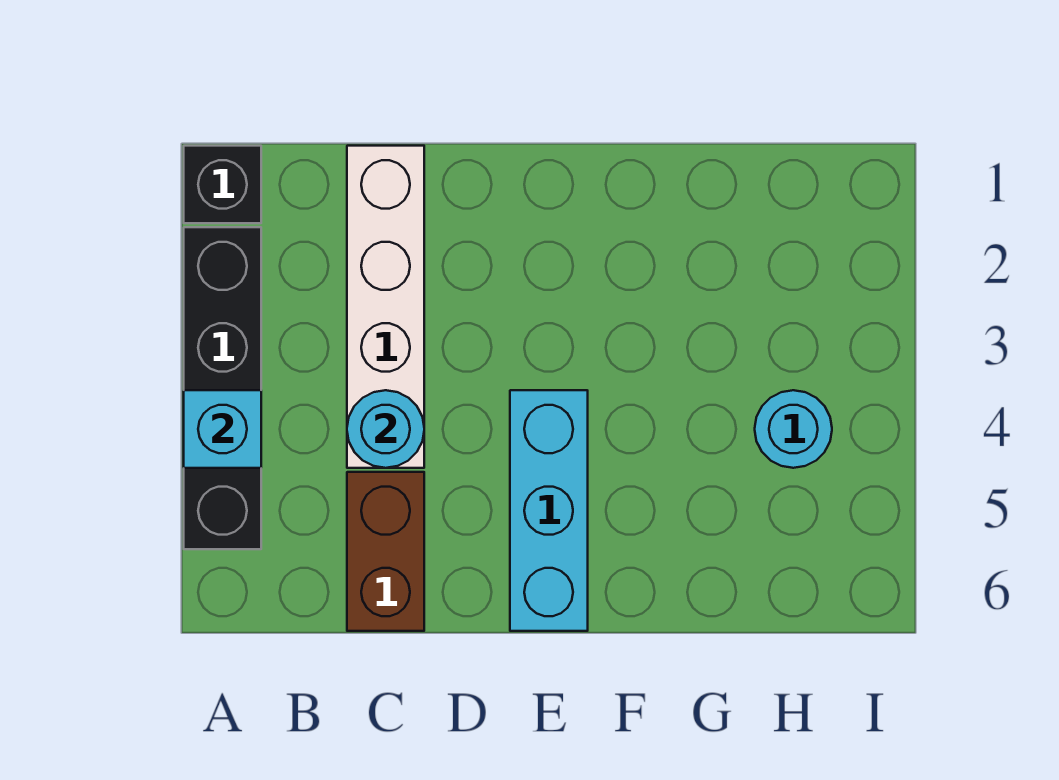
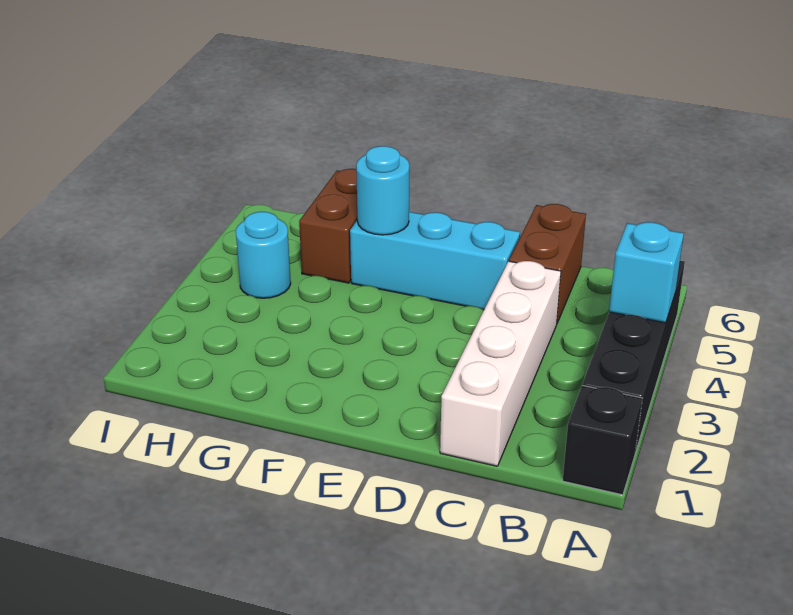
cyan round brick C4 level 2 -> cyan round brick F5 level 2
cyan brick E4:E6 level 1 -> cyan brick D5:F5 level 1
none -> brown brick G5:G6 level 1

